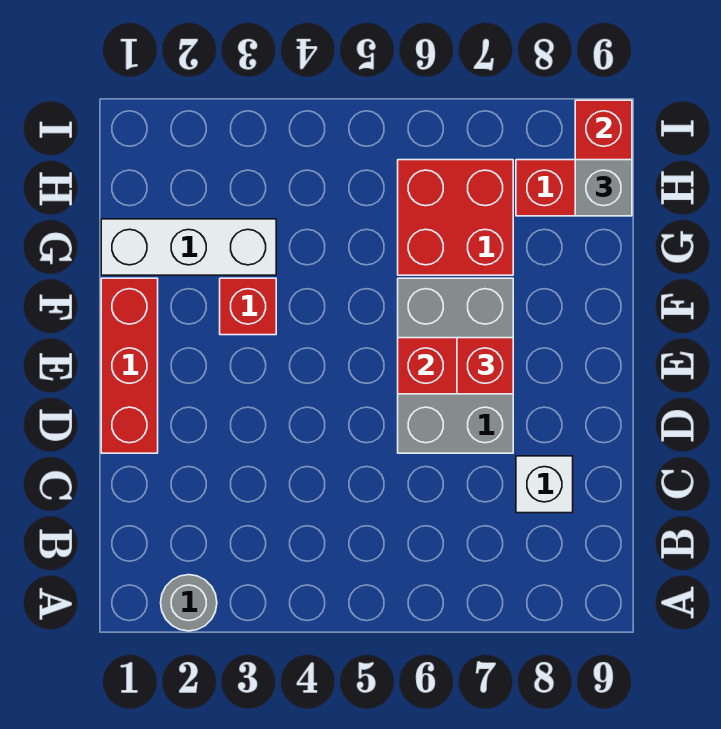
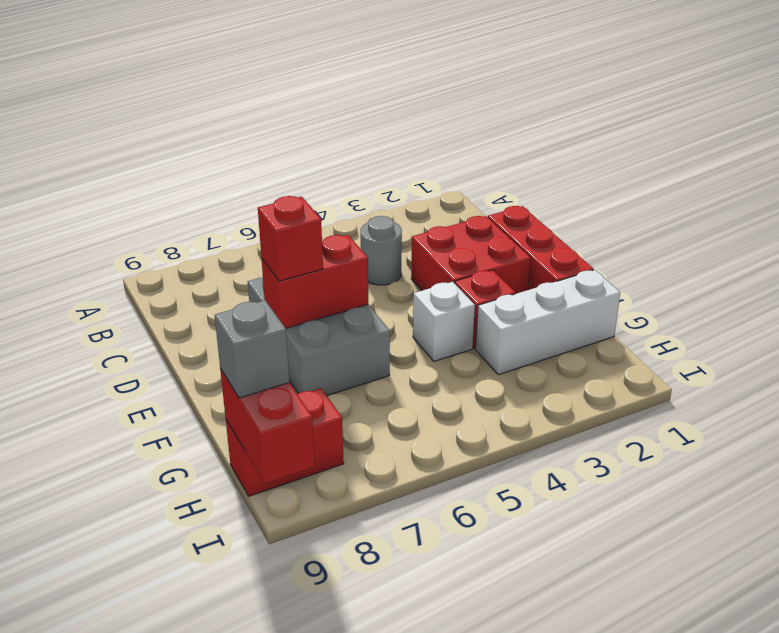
grey round brick A2 level 1 -> grey round brick C4 level 1
white brick C8 level 1 -> white brick F4 level 1
red brick G6:H7 level 1 -> red brick D2:E3 level 1

